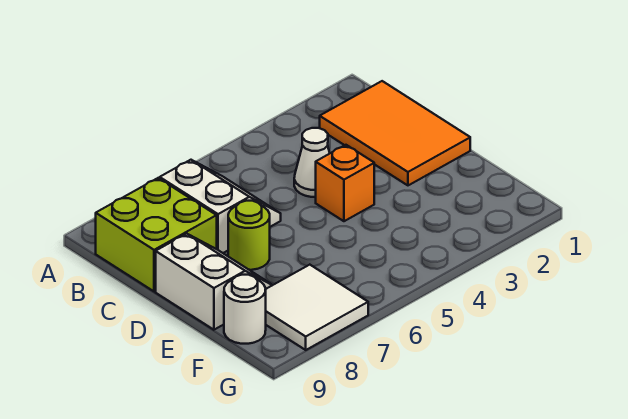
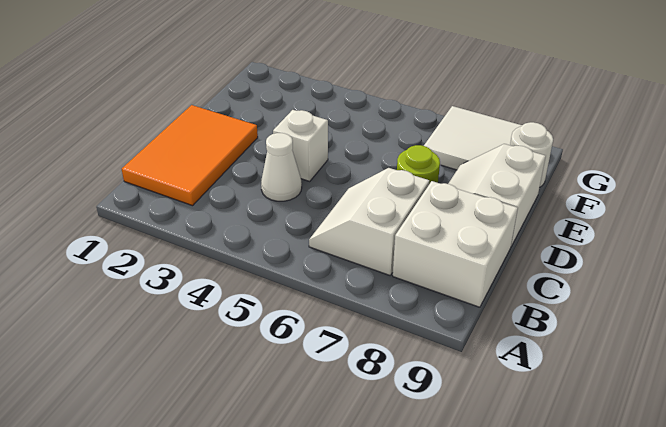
lime brick B8:C9 level 1 -> white brick B8:C9 level 1
orange brick D4 level 1 -> white brick D4 level 1

